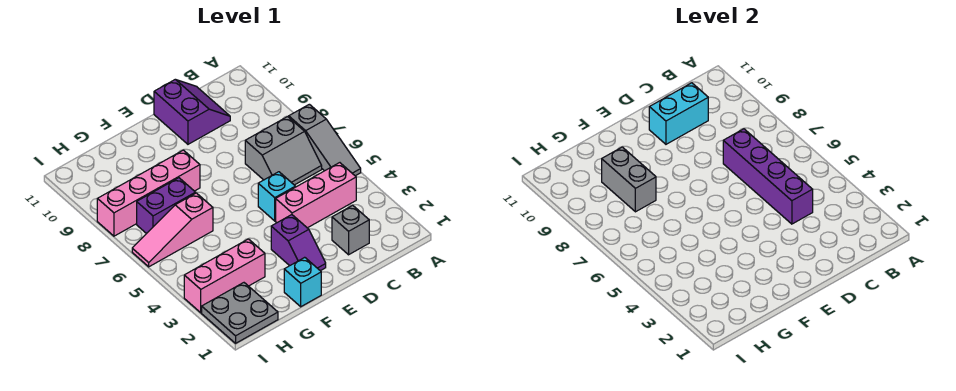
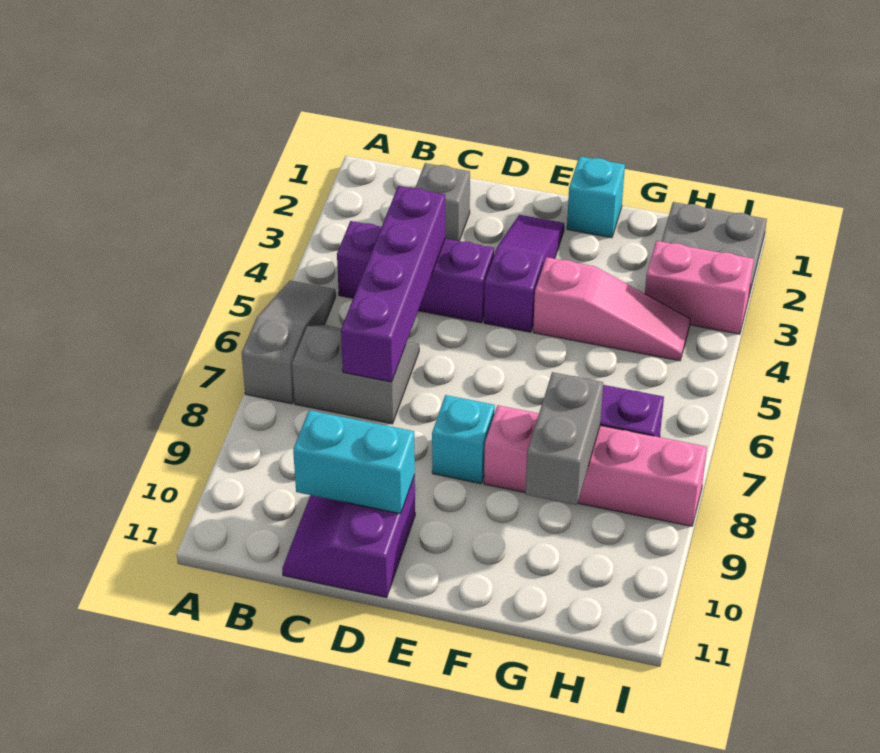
pink brick B4:D4 level 1 -> purple brick B4:D4 level 1
cyan brick D5 level 1 -> cyan brick E8 level 1
purple slope E2:E3 level 1 top 3 -> purple slope E2:E4 level 1 top 4
pink brick G3:I3 level 1 -> pink brick H3:I3 level 1
pink slope G6:I6 level 1 top G -> pink slope F4:H4 level 1 top F

